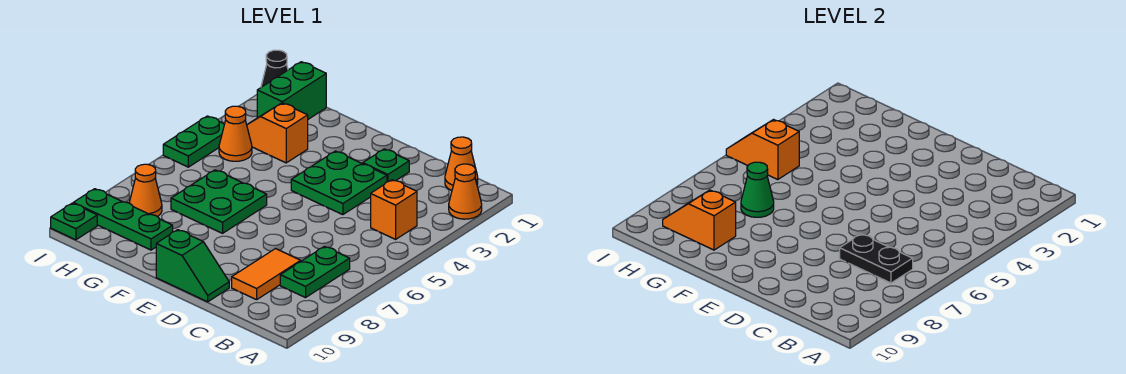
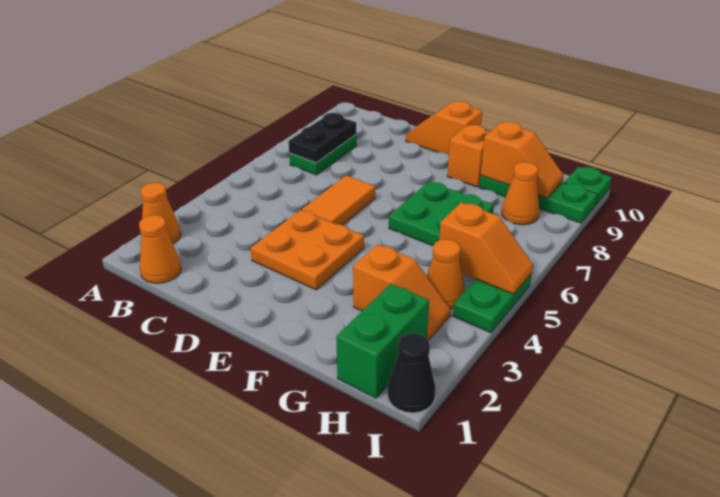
orange brick B4 level 1 -> orange brick F9 level 1
black plate B7:C7 level 2 -> black plate B7:B8 level 2
orange tile C8:C9 level 1 -> orange tile D5:D6 level 1
green plate D2 level 1 -> none
green plate D3:E4 level 1 -> orange plate D3:E4 level 1
green slope D10:E10 level 1 top E -> orange slope D10:E10 level 1 top E
green cone G7 level 2 -> none

